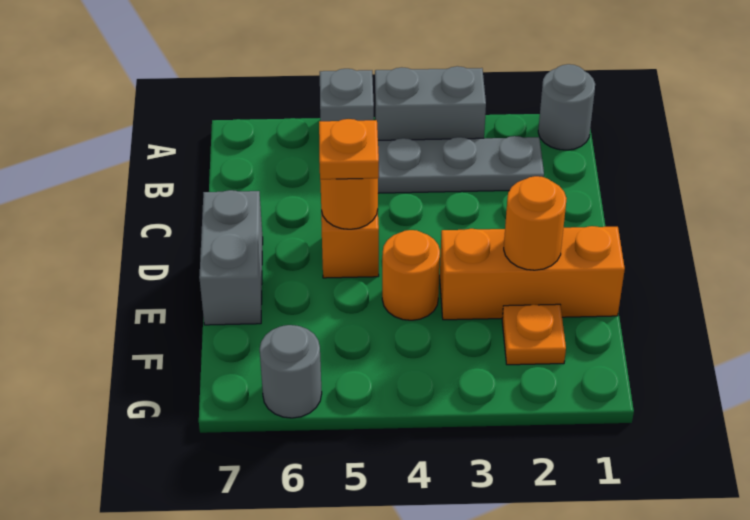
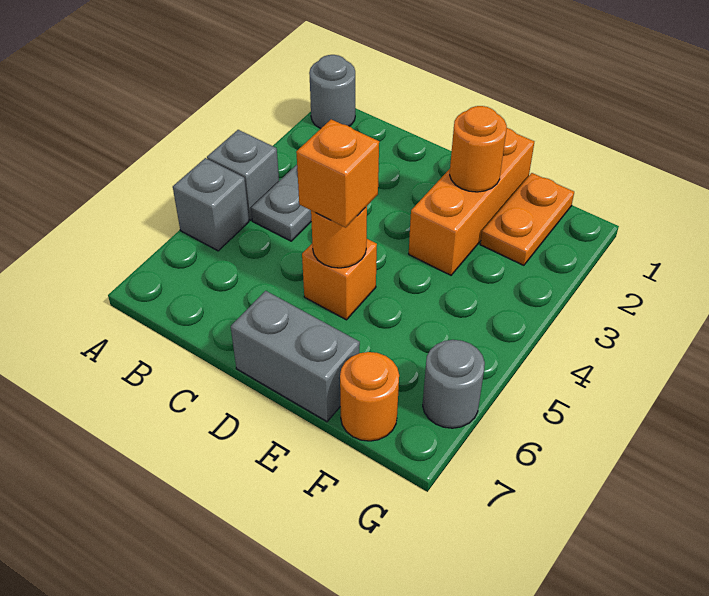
grey brick A3:A4 level 1 -> grey brick A4 level 1
orange plate D5 level 3 -> orange brick D5 level 3
orange round brick E4 level 1 -> orange round brick F7 level 1
orange plate F2 level 1 -> orange plate F1:F2 level 1

